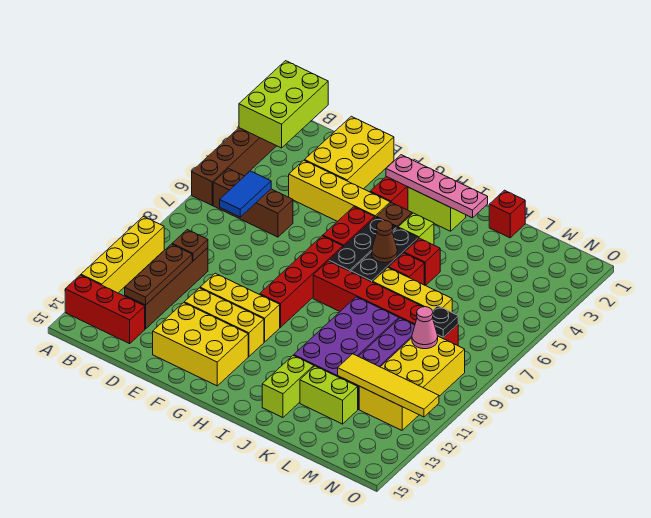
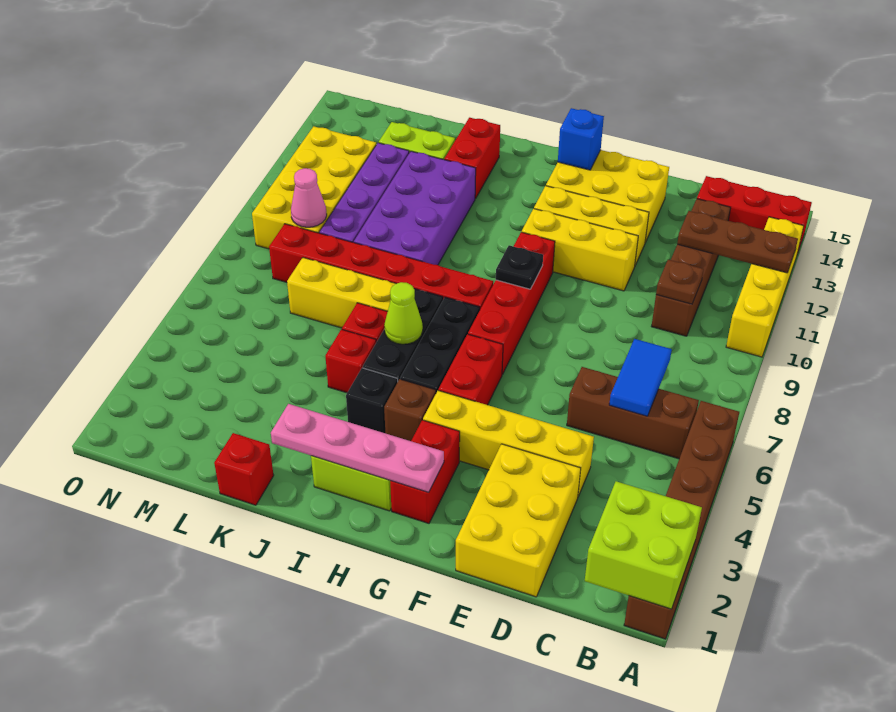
lime brick A1:B3 level 2 -> lime brick A1:B2 level 2
brown plate C11:C13 level 2 -> brown plate A12:C12 level 2
none -> blue brick G14 level 2
lime brick I4 level 1 -> black brick I4 level 1
brown cone I6 level 2 -> lime cone I6 level 2
lime brick J13:J14 level 1 -> red brick J13:J14 level 1
yellow tile L12:O12 level 2 -> none
black plate M8 level 2 -> black plate G9 level 2

